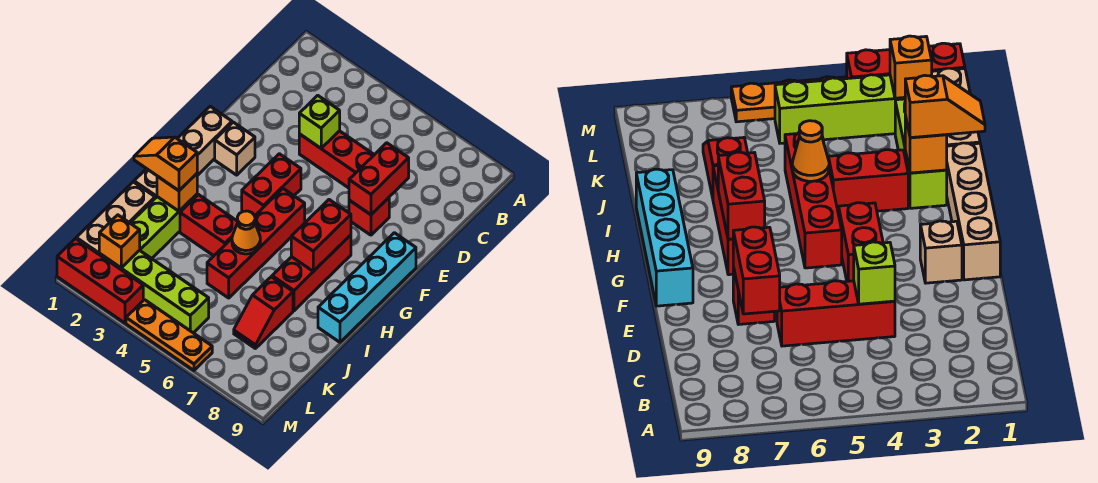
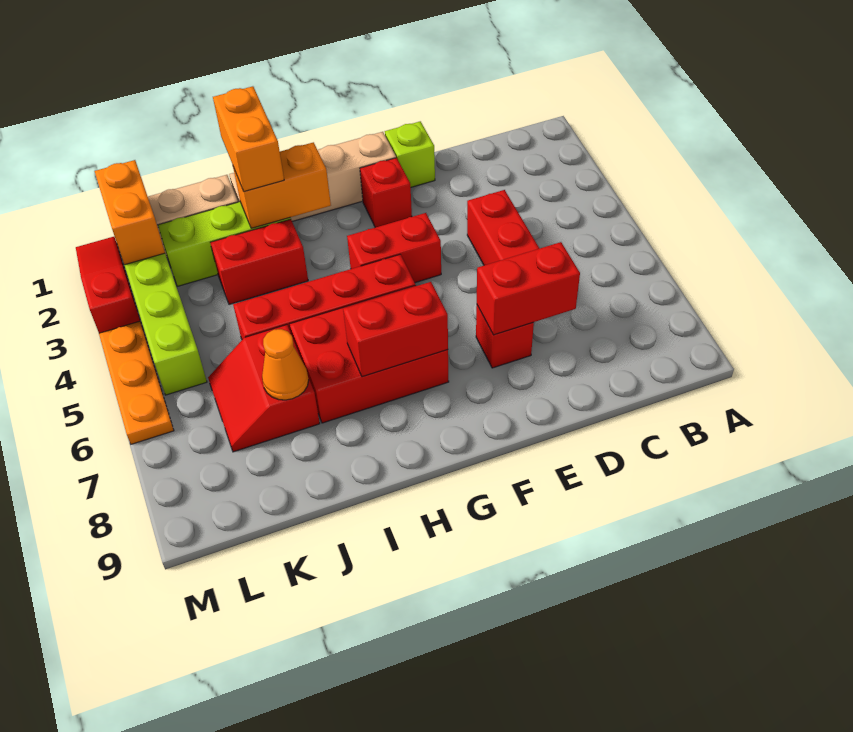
lime brick D4 level 2 -> lime brick E1 level 1
tan brick F2 level 1 -> red brick F2 level 1
cyan brick F9:I9 level 1 -> none
red brick G7:I7 level 1 -> red brick G6:I7 level 1
orange slope I1:I2 level 3 top 2 -> orange brick I1:I2 level 3
orange brick I2 level 2 -> orange brick H2:I2 level 2
red brick I3:I4 level 1 -> red brick I3:J3 level 1
orange cone I5 level 2 -> orange cone J7 level 2
red slope J7:K7 level 1 top J -> red slope J6:K7 level 1 top J
orange brick L2 level 2 -> orange brick L1:L2 level 2
red brick M1:M3 level 1 -> red slope M1:M3 level 1 top 3

